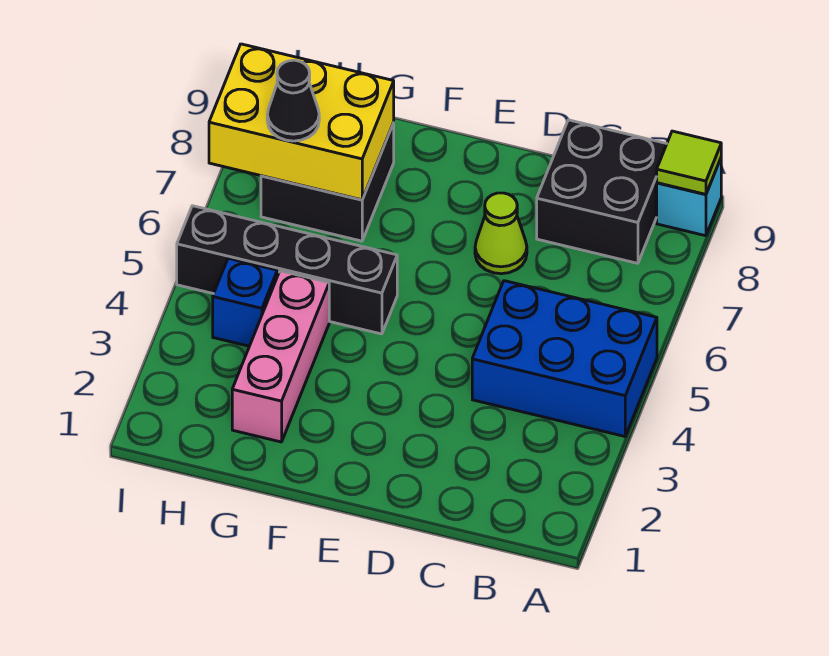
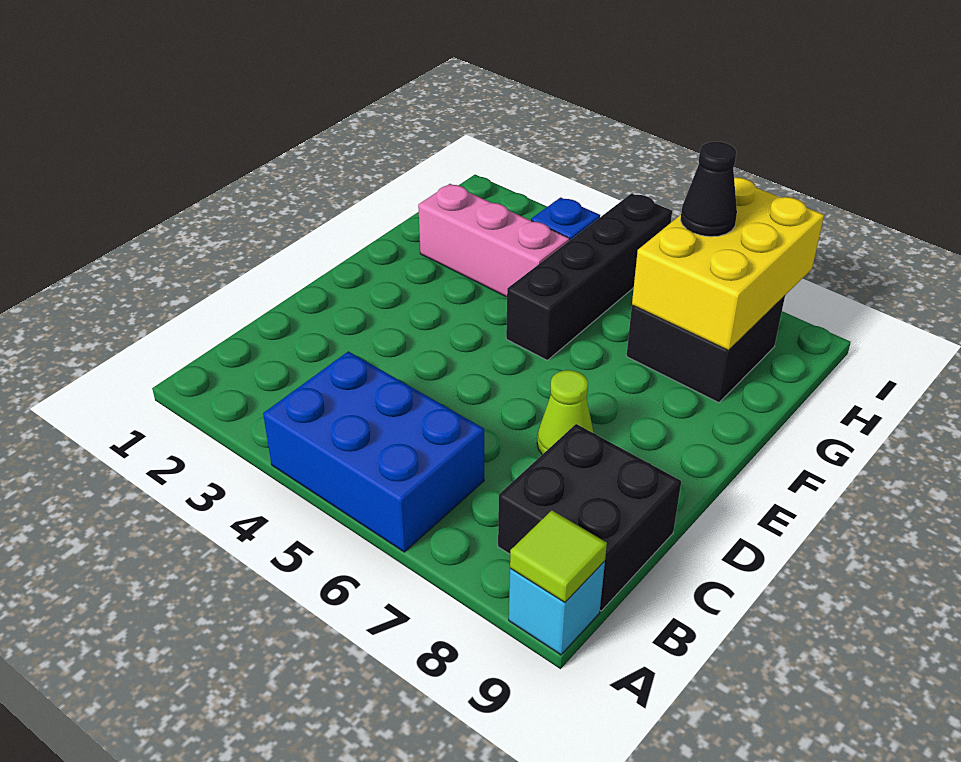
blue brick A4:C5 level 1 -> blue brick A4:B6 level 1

